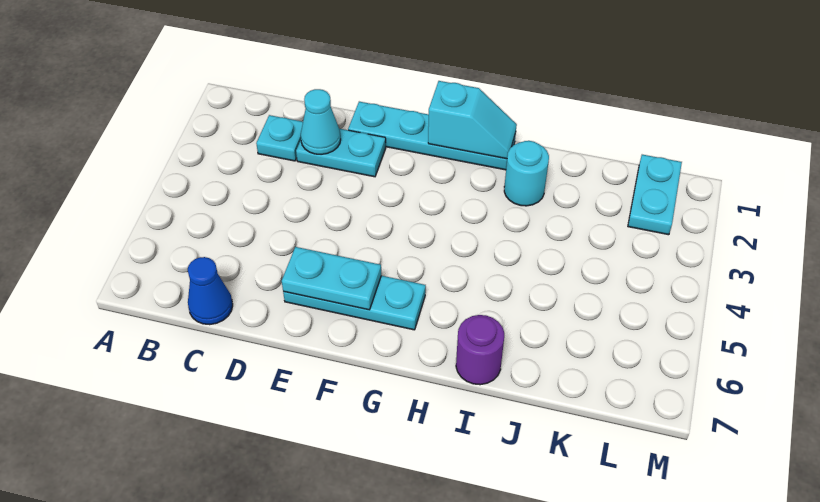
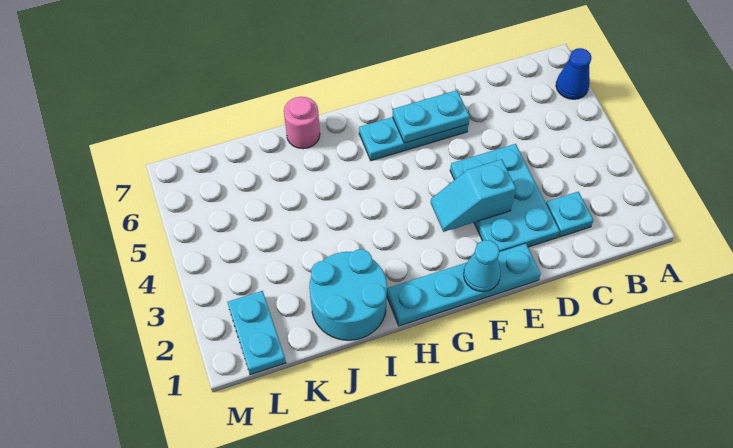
blue cone C7 level 1 -> blue cone A6 level 1
cyan plate D2:E2 level 1 -> cyan plate D2:E4 level 1
cyan cone D2 level 2 -> cyan cone F1 level 2
cyan slope G1:H1 level 2 top G -> cyan slope E3:F3 level 2 top E
cyan round brick I2 level 1 -> cyan round brick I1:J2 level 1
purple round brick I7 level 1 -> pink round brick I7 level 1

